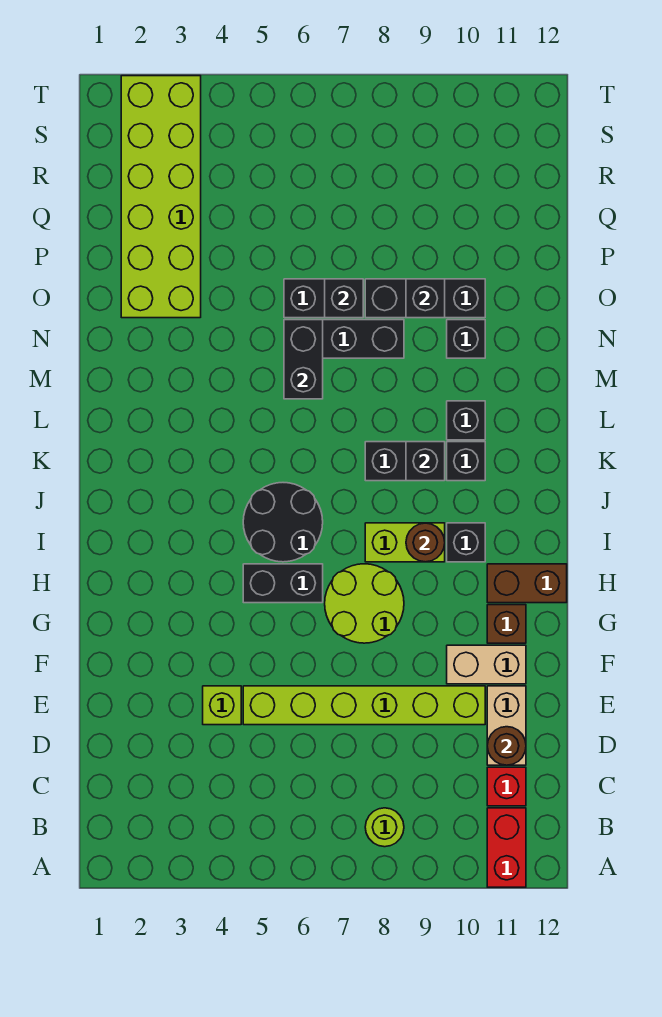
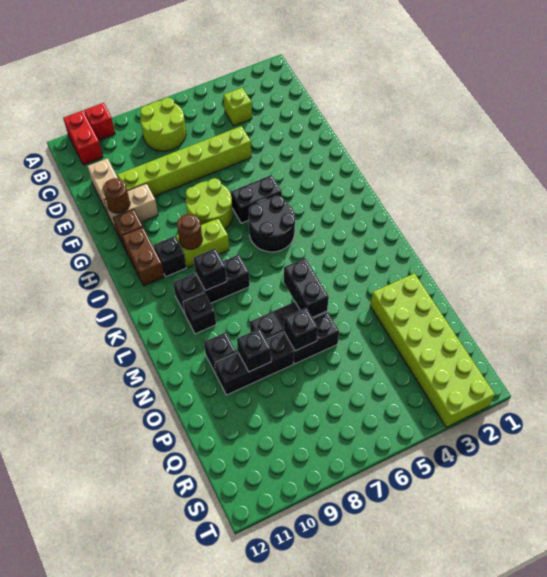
lime round brick B8 level 1 -> lime round brick B7:C8 level 1
red brick C11 level 1 -> red brick A10 level 1
brown round brick D11 level 2 -> brown round brick F11 level 2
lime brick E4 level 1 -> lime brick C4 level 1
brown brick H11:H12 level 1 -> brown brick H11:I11 level 1

